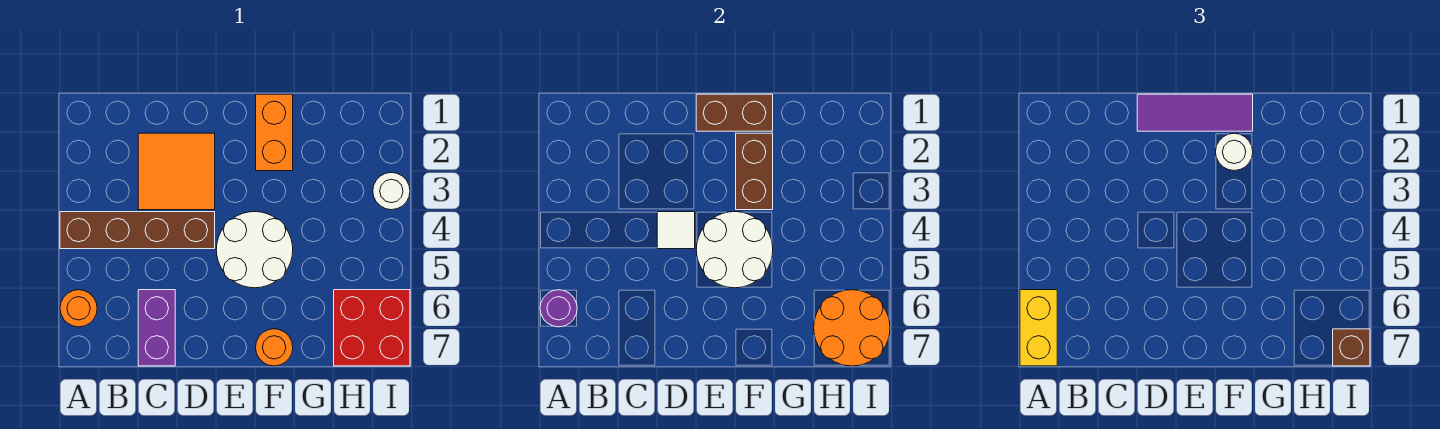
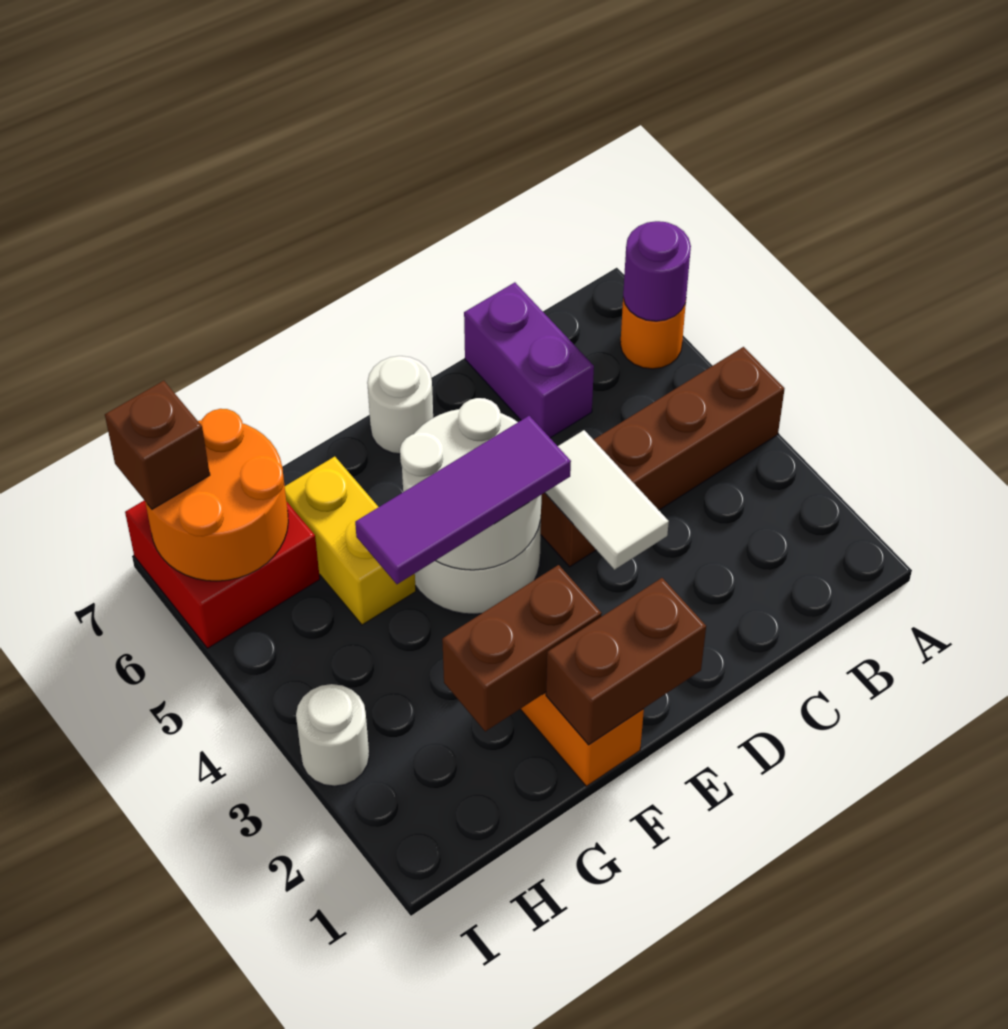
yellow brick A6:A7 level 3 -> yellow brick G5:G6 level 1
orange tile C2:D3 level 1 -> none
purple tile D1:F1 level 3 -> purple tile E4:G4 level 3
white tile D4 level 2 -> white tile D3:D4 level 2
brown brick F2:F3 level 2 -> brown brick F2:G2 level 2
white round brick F2 level 3 -> white round brick E7 level 1
orange round brick F7 level 1 -> none

